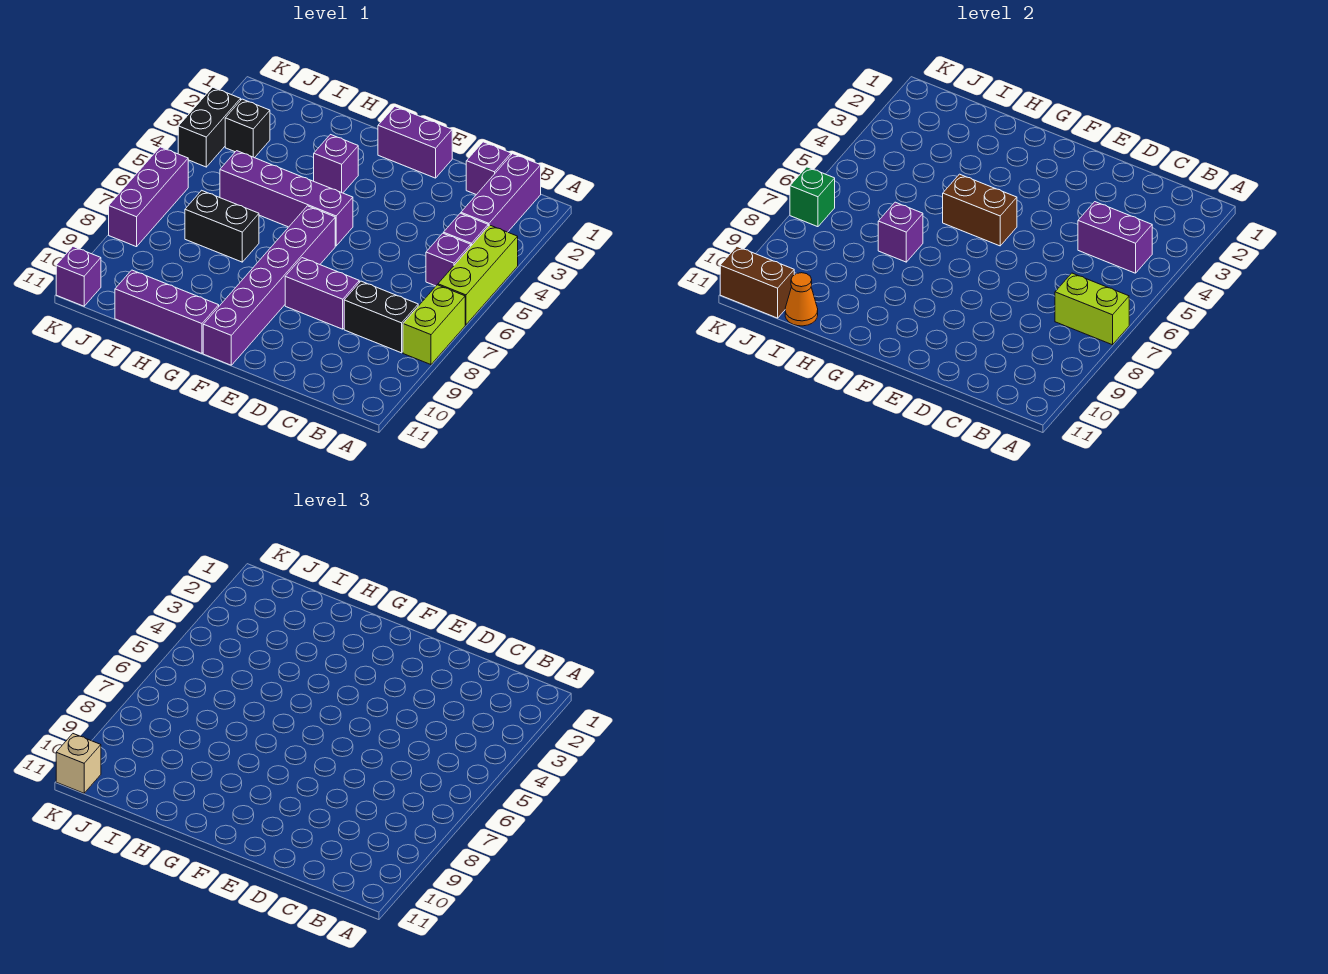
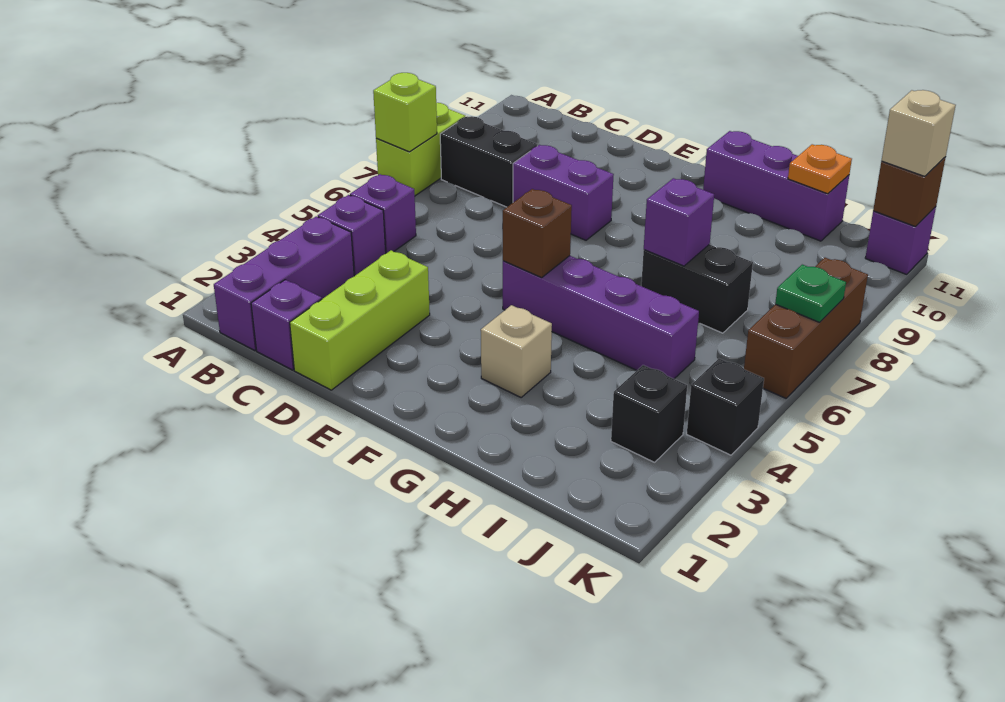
lime brick A4:A6 level 1 -> lime brick D1:D3 level 1
lime brick A7:B7 level 2 -> lime brick A7 level 2
purple brick B4:C4 level 2 -> none
purple brick E1:F1 level 1 -> none
brown brick F5:G5 level 2 -> brown brick F5 level 2
purple brick F6:F11 level 1 -> none
purple brick G3 level 1 -> tan brick G3 level 1
orange cone I11 level 2 -> orange plate I11 level 2
brown brick J11:K11 level 2 -> brown brick K11 level 2
black brick K3:K4 level 1 -> black brick K4 level 1
purple brick K6:K8 level 1 -> brown brick K6:K8 level 1
green brick K7 level 2 -> green plate K7 level 2

